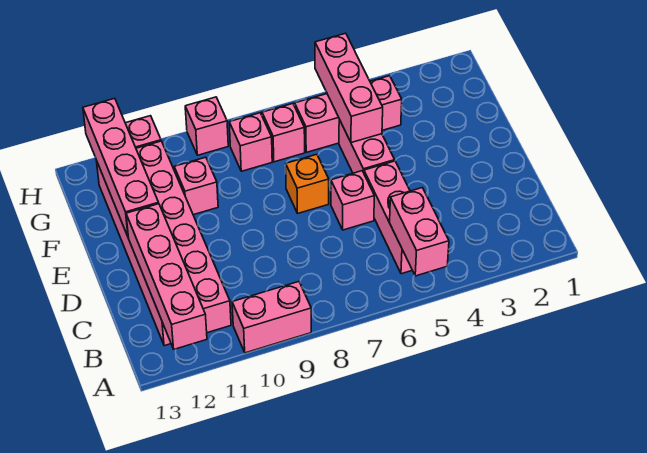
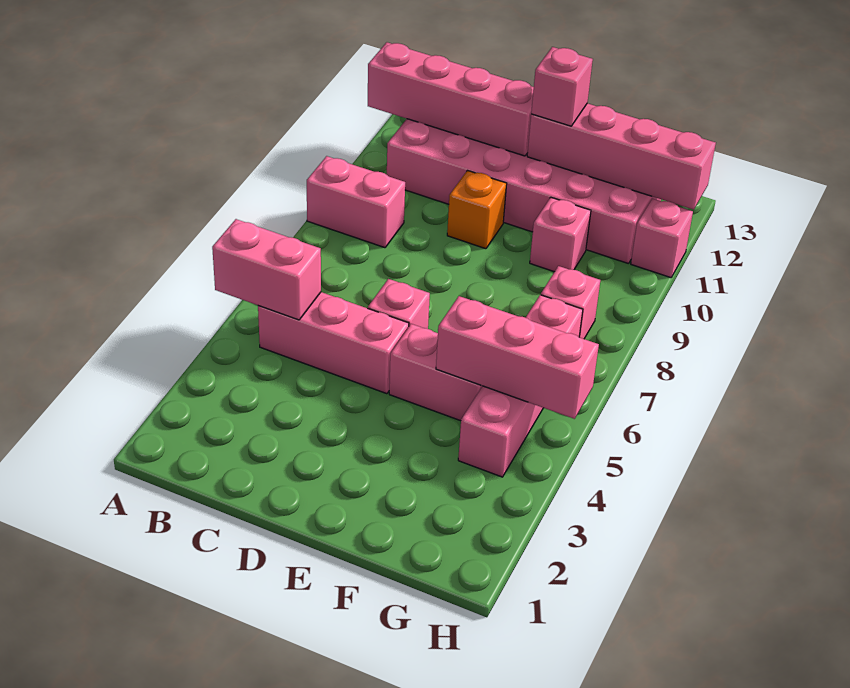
pink brick A9:A10 level 1 -> pink brick A9:B9 level 1
orange brick E7 level 1 -> orange brick D10 level 1
pink brick H9 level 1 -> pink brick E12 level 3

